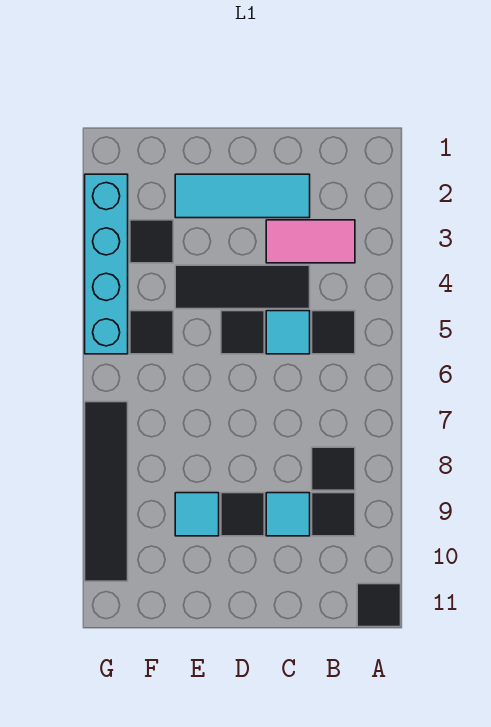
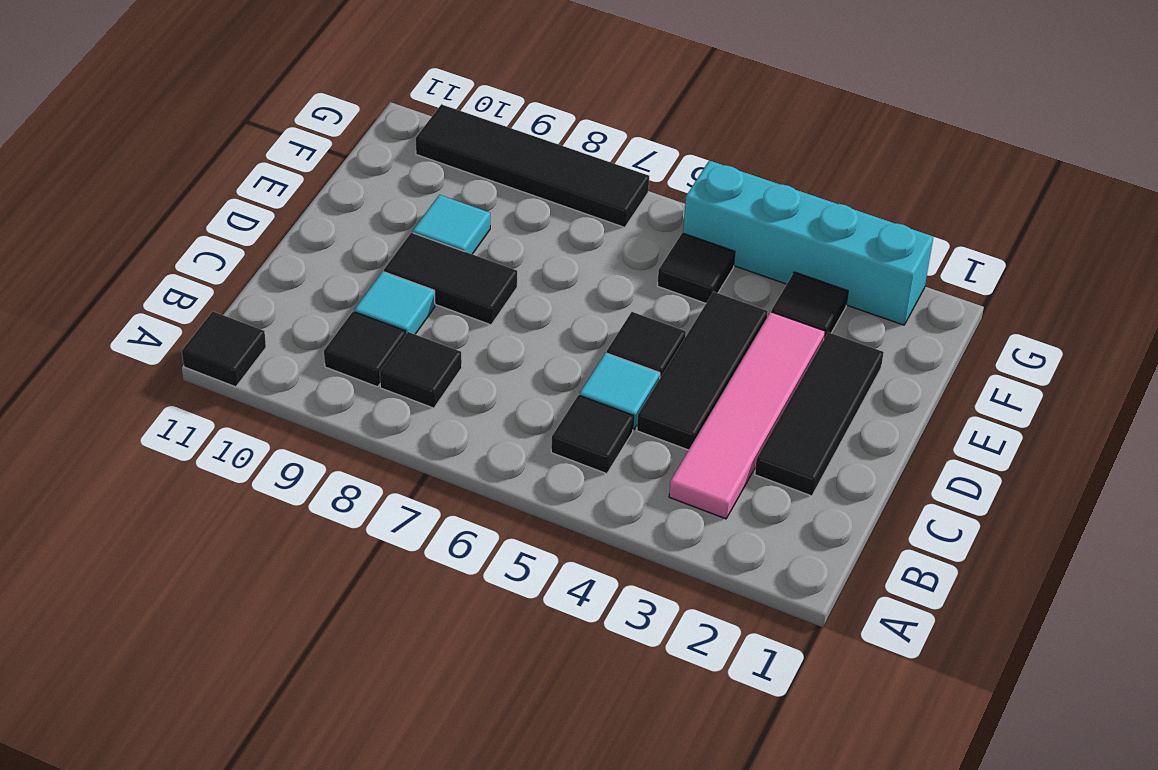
pink tile B3:C3 level 1 -> pink tile B3:E3 level 1
cyan tile C2:E2 level 1 -> black tile C2:E2 level 1
black tile D9 level 1 -> black tile D8:D9 level 1

